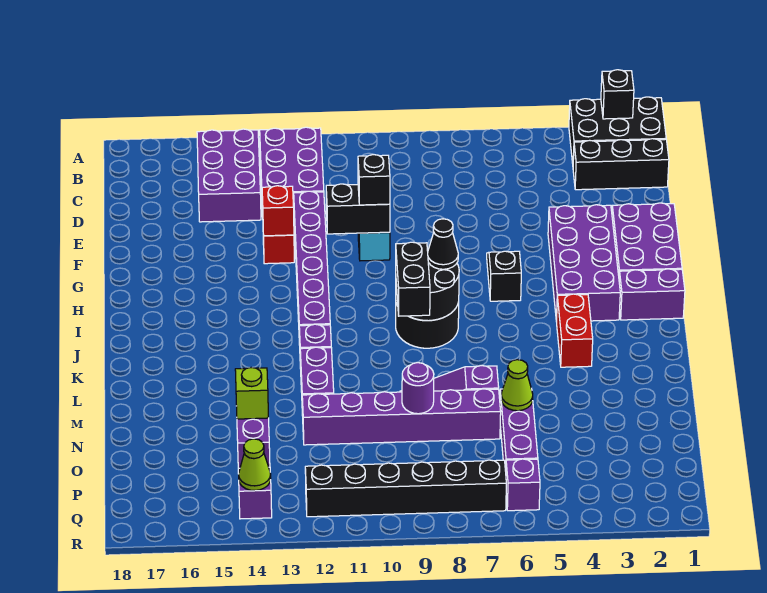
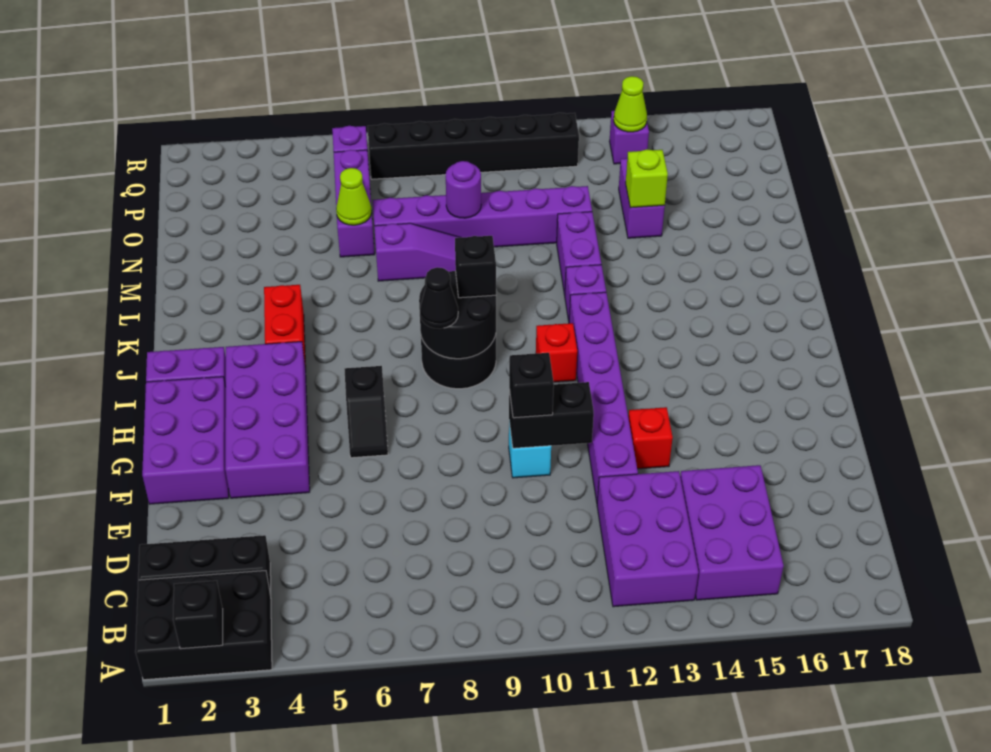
red brick F13 level 2 -> red brick I11 level 1
black brick J9:K9 level 3 -> black brick J9 level 3

